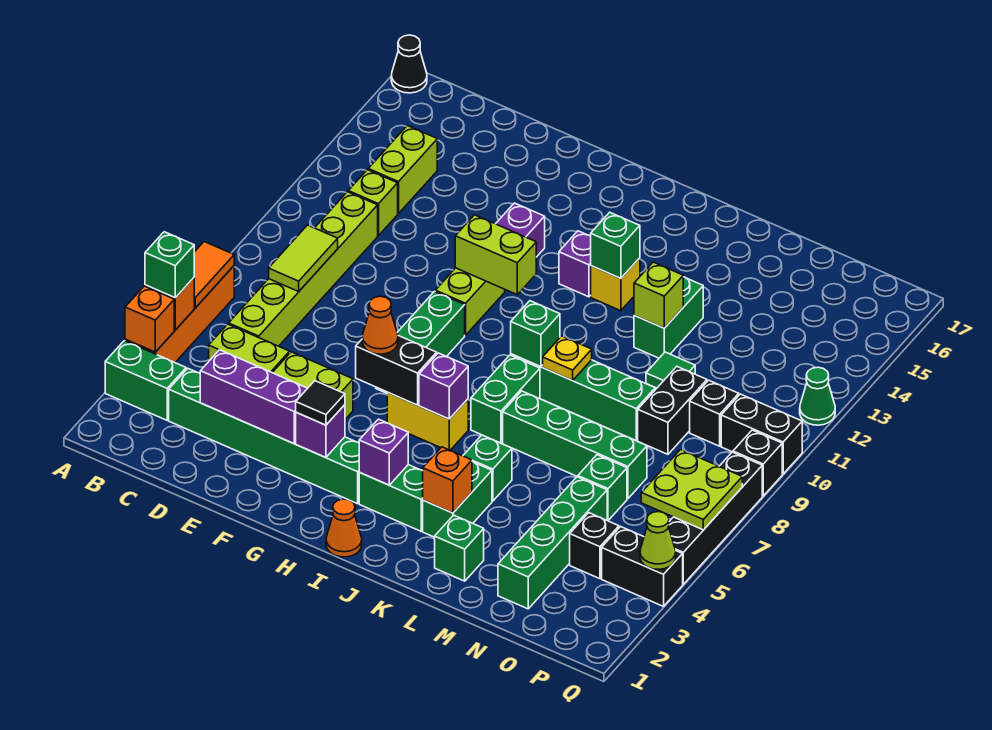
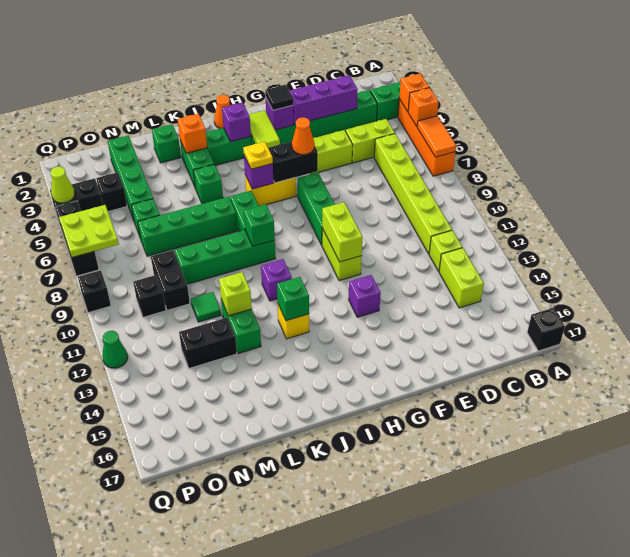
green brick A5 level 3 -> none
black cone A17 level 1 -> black brick A17 level 1
lime tile C8:C9 level 2 -> lime tile H3:H4 level 2
lime brick G11:H11 level 2 -> lime brick G10:G11 level 2
purple brick I13 level 1 -> purple brick J11 level 1
yellow plate K9 level 2 -> yellow plate I6 level 3
black brick P10:Q10 level 1 -> black brick M13:N13 level 1
black brick Q5:Q8 level 1 -> black brick Q5:Q7 level 1

